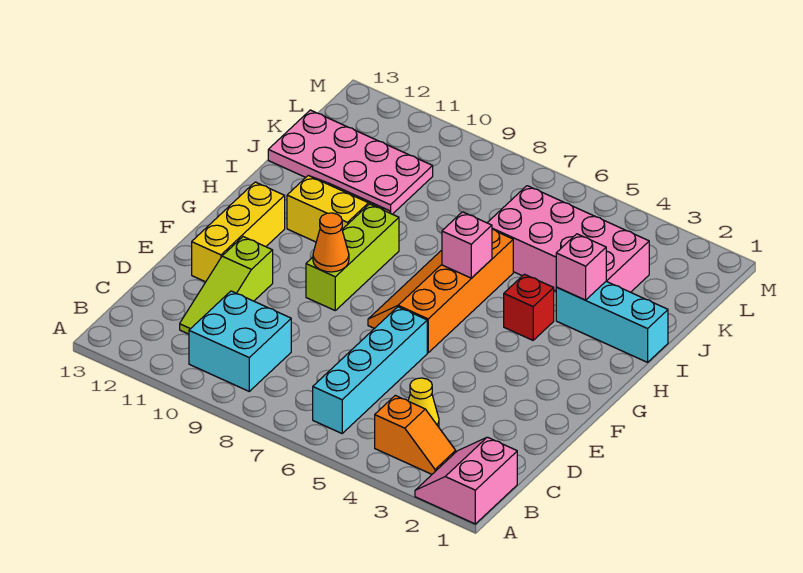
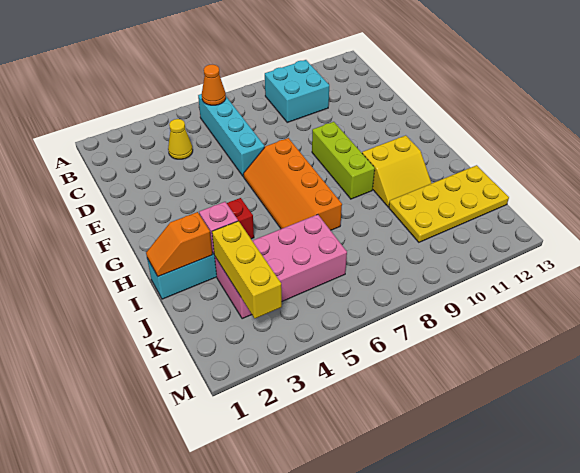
pink slope A1:B2 level 1 top 1 -> none
orange slope B3:B4 level 1 top 4 -> orange slope I1:I2 level 2 top 2
lime slope C11:E11 level 1 top E -> none
yellow brick E12:G12 level 1 -> yellow brick J3:L3 level 2
orange slope F6:I7 level 1 top 6 -> orange slope F6:I7 level 1 top 7
orange cone F9 level 2 -> orange cone B6 level 2
pink brick H6 level 2 -> none
pink plate J10:K13 level 1 -> yellow plate J10:K13 level 1

